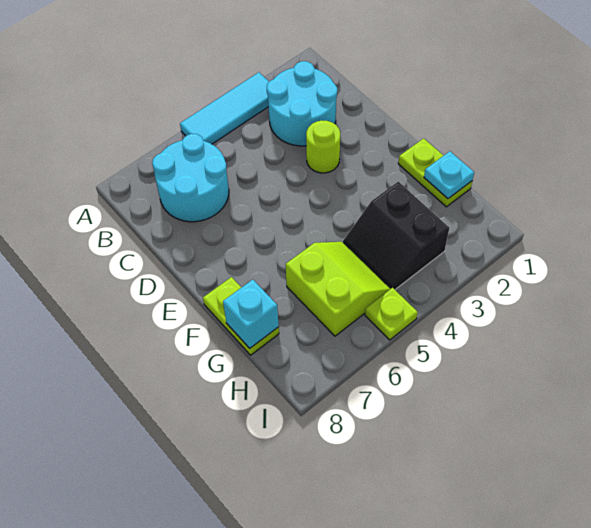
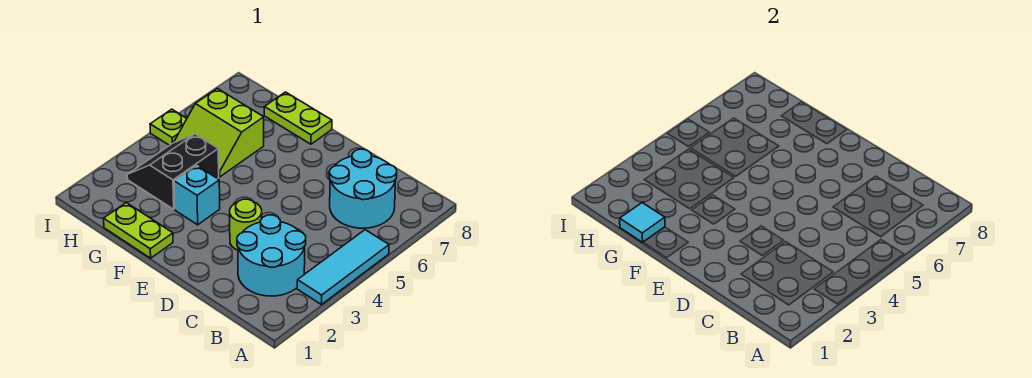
cyan plate G1 level 2 -> cyan tile G1 level 2
black slope G3:H4 level 1 top 3 -> black slope G3:H4 level 1 top G
cyan brick G8 level 2 -> cyan brick F3 level 1

